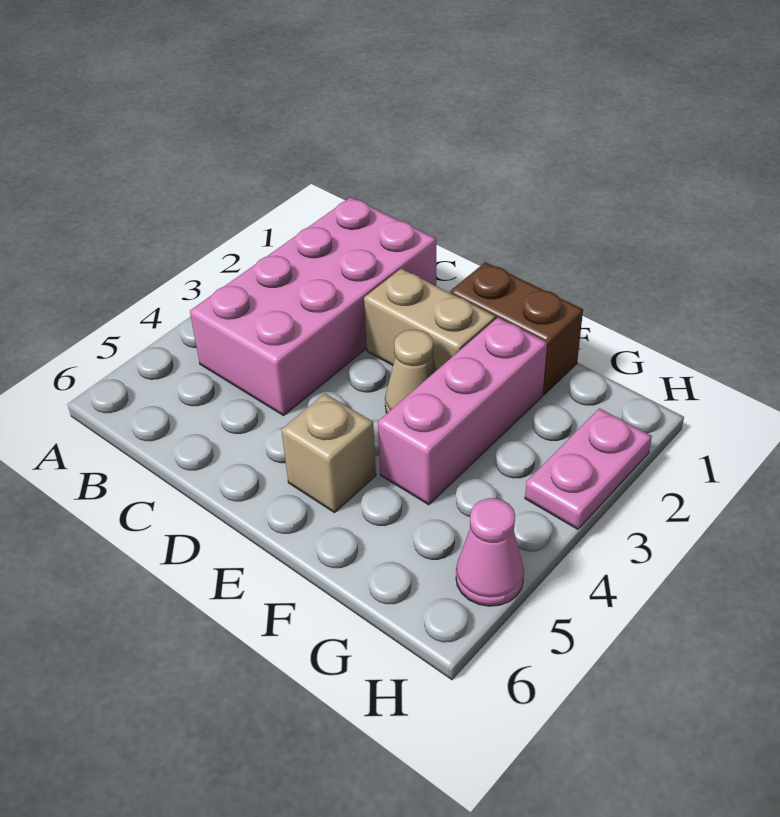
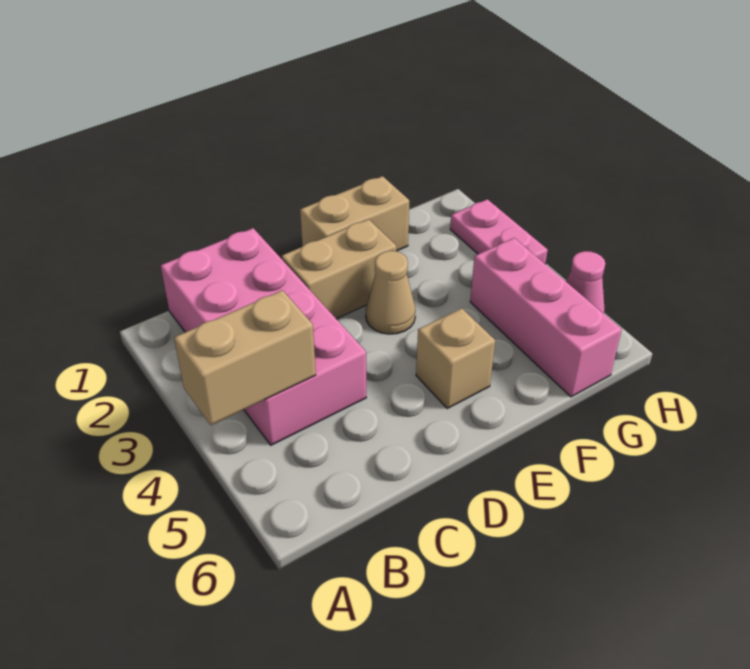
none -> tan brick A4:B4 level 2
brown brick E1:F1 level 1 -> tan brick E1:F1 level 1
pink brick F2:F4 level 1 -> pink brick G4:G6 level 1

